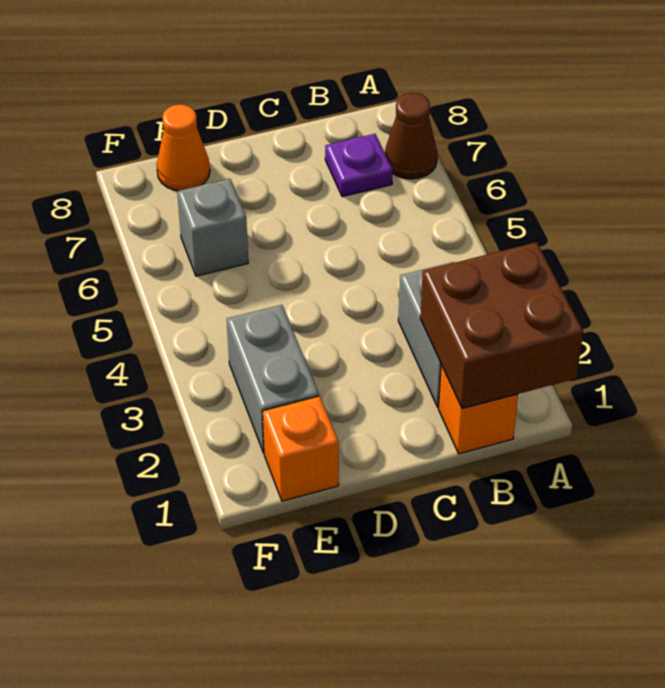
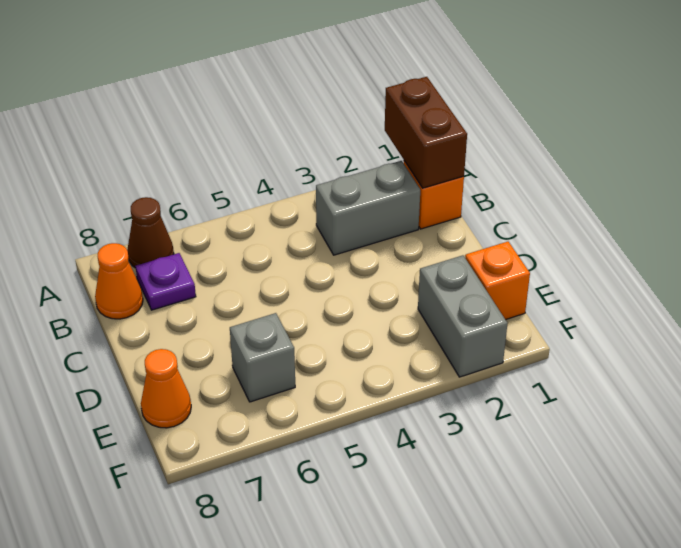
brown brick A1:B2 level 2 -> brown brick A1:B1 level 2
none -> orange cone B8 level 1
grey brick E2:E3 level 1 -> grey brick E2:F2 level 1

